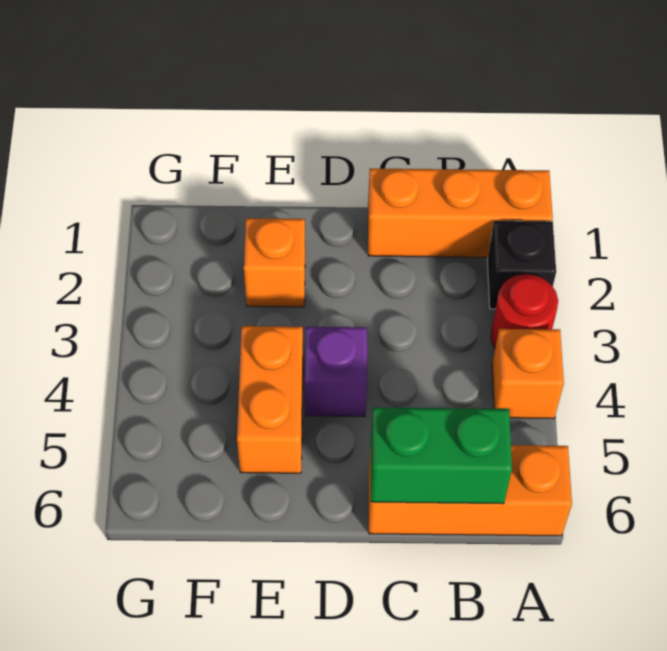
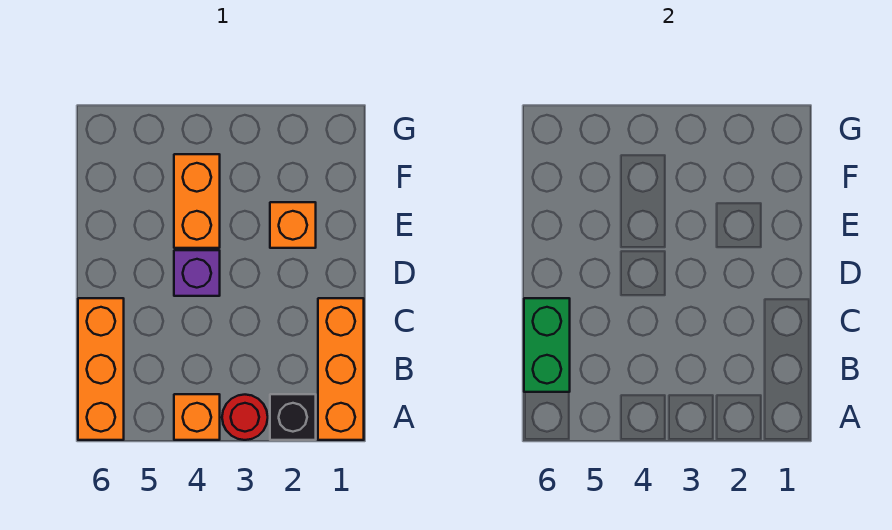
orange brick E4:E5 level 1 -> orange brick E4:F4 level 1

